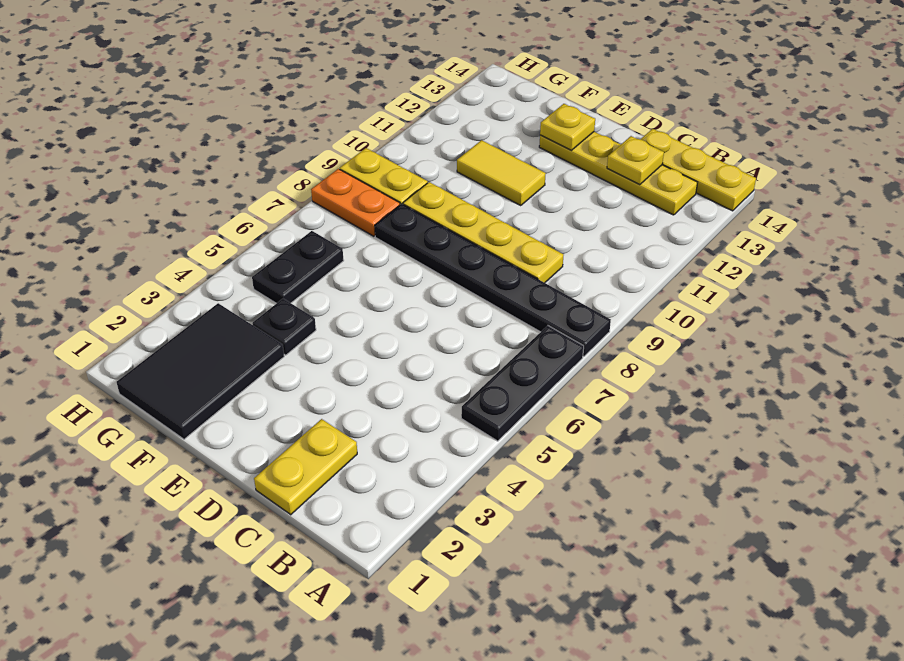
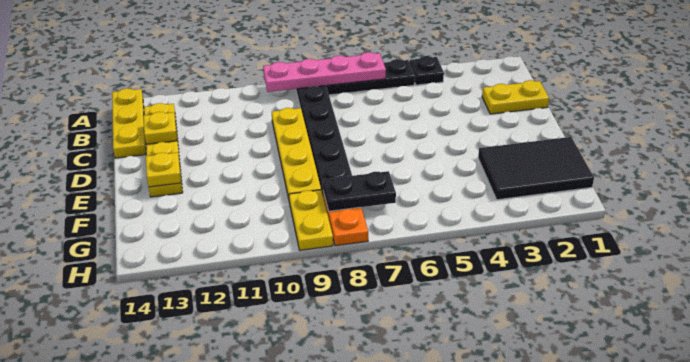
none -> pink plate A6:A9 level 2
yellow tile E11:F11 level 1 -> none
black plate F4 level 1 -> black plate A4 level 1
black plate G5:G6 level 1 -> black plate G7:G8 level 2

